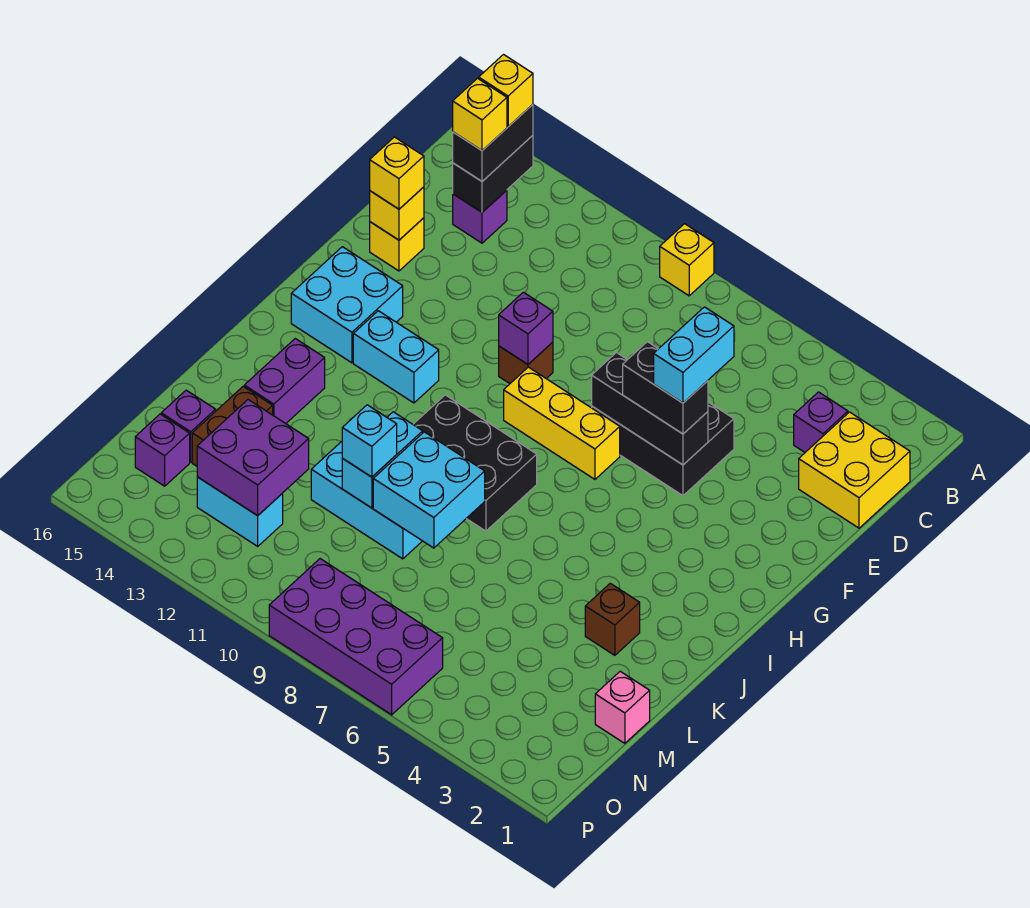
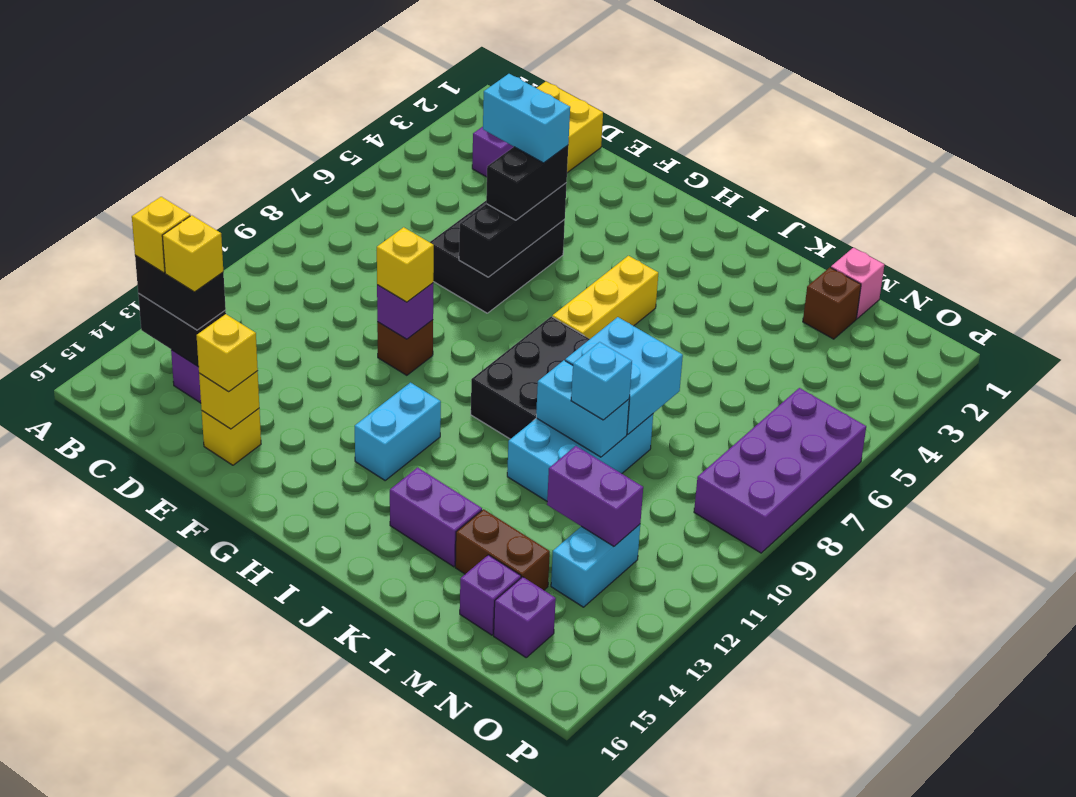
yellow brick A9 level 1 -> yellow brick F10 level 3
yellow brick G7:G9 level 1 -> yellow brick I5:I7 level 1
cyan brick G14:H15 level 1 -> none
brown brick K3 level 1 -> brown brick M2 level 1
purple brick M12:N13 level 2 -> purple brick M12:N12 level 2

